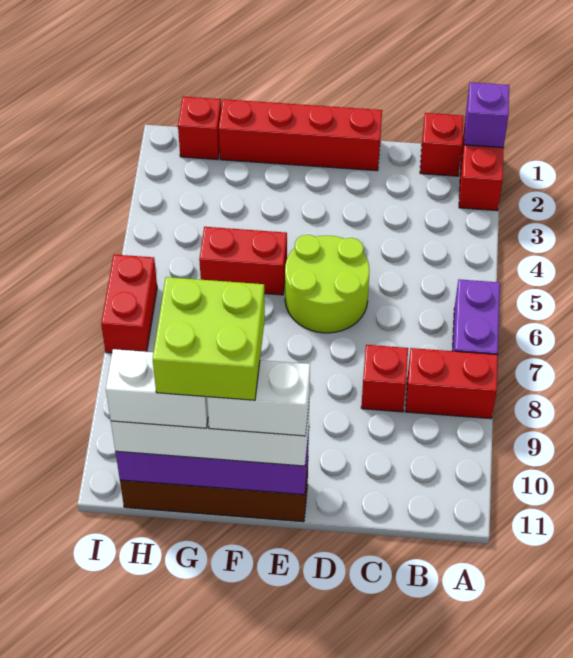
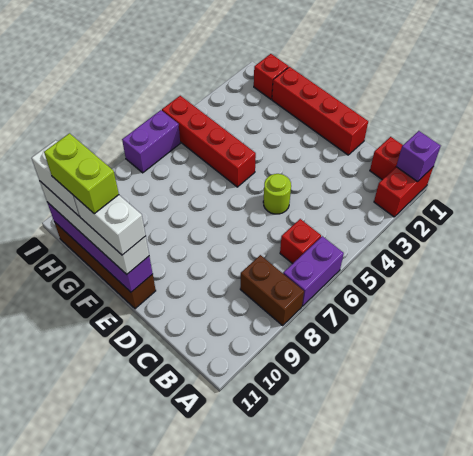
red brick A8:B8 level 1 -> brown brick A8:B8 level 1
red brick C8 level 1 -> red brick B6 level 1
lime round brick D5:E6 level 1 -> lime round brick D5 level 1
red brick F5:G5 level 1 -> red brick F5:I5 level 1
lime brick F10:G11 level 5 -> lime brick F11:G11 level 5
red brick I6:I7 level 1 -> purple brick I6:I7 level 1

